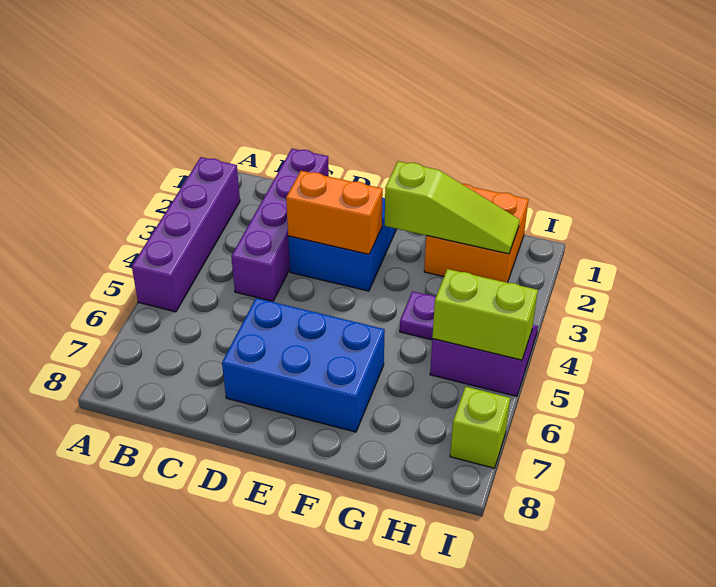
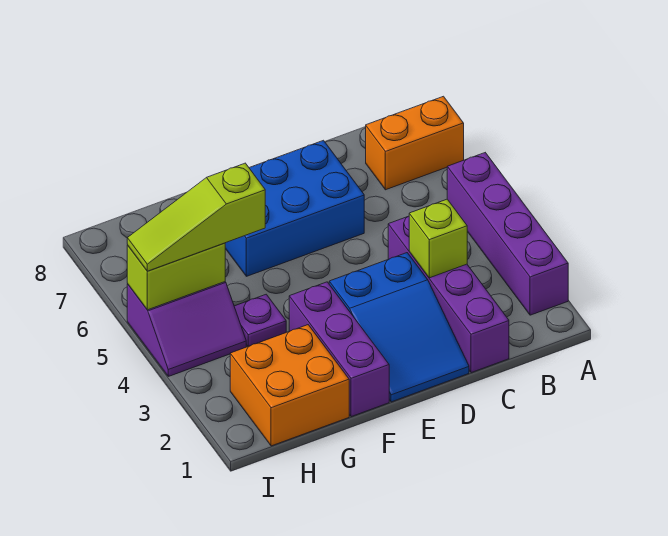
orange brick D3:E3 level 2 -> orange brick A7:B7 level 1
none -> purple brick F1:F3 level 1
lime slope F2:H2 level 2 top F -> lime slope G5:I5 level 3 top G
lime brick I7 level 1 -> lime brick C3 level 2

